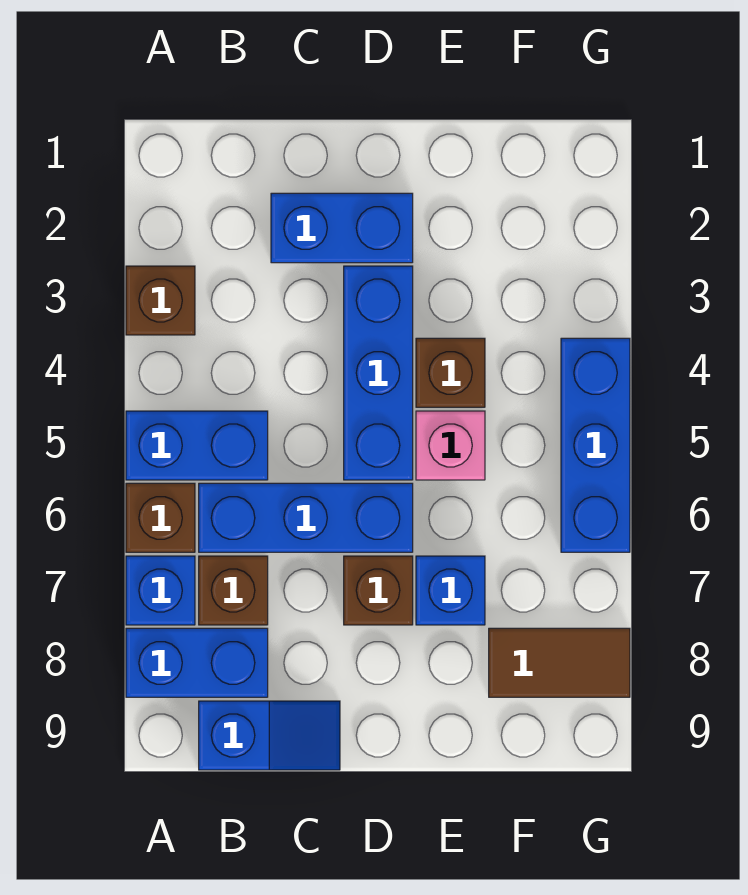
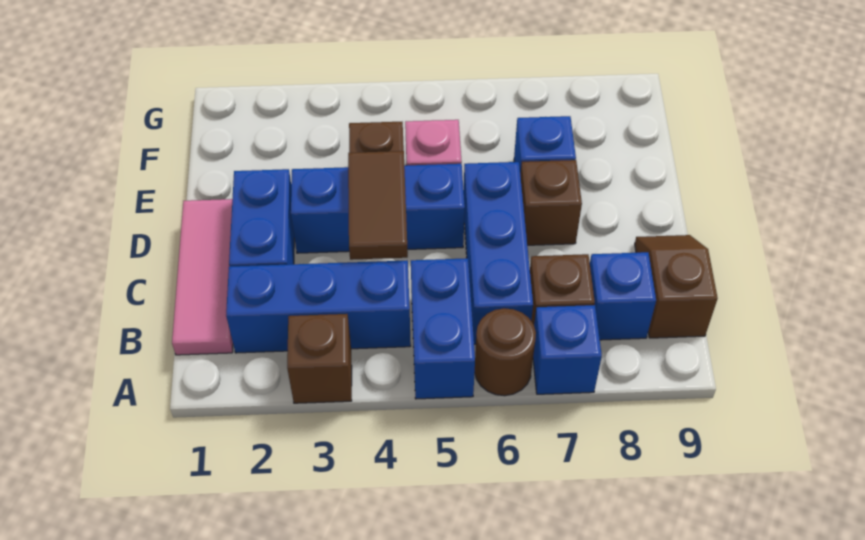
brown brick A6 level 1 -> brown round brick A6 level 1
blue brick A8:B8 level 1 -> blue brick B8 level 1
none -> pink tile B1:D1 level 1
blue slope B9:C9 level 1 top B -> brown slope B9:C9 level 1 top B
brown tile F8:G8 level 1 -> brown tile C4:D4 level 2
blue brick G4:G6 level 1 -> blue brick B2:B4 level 1

